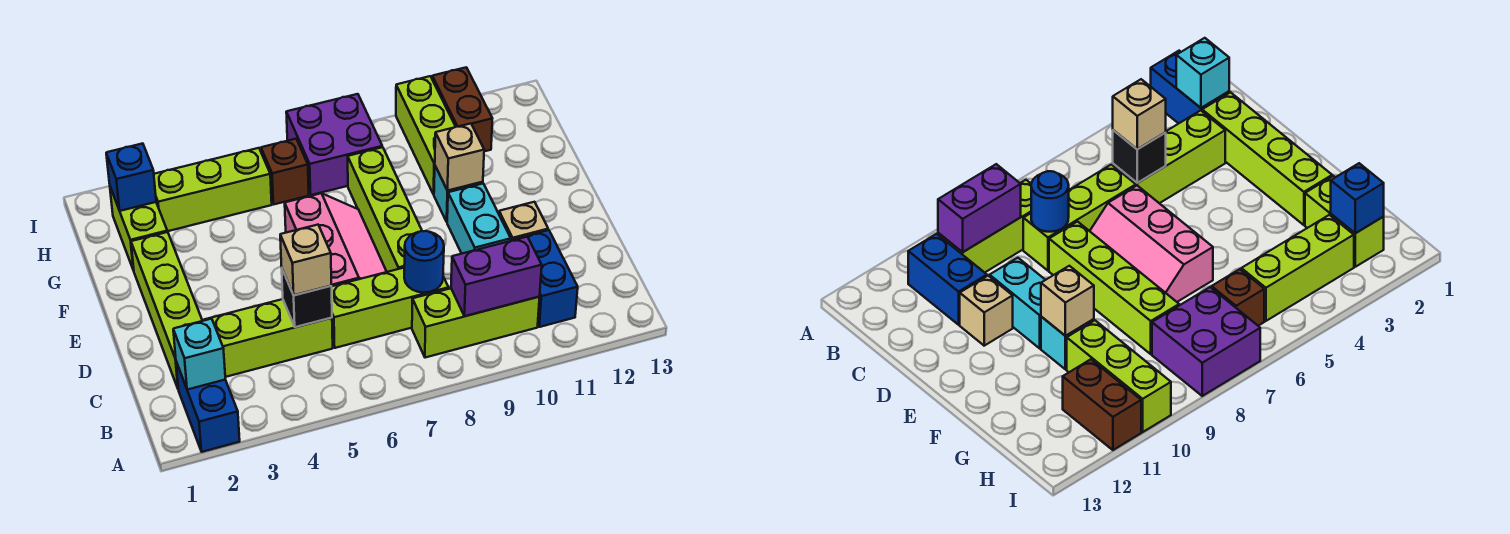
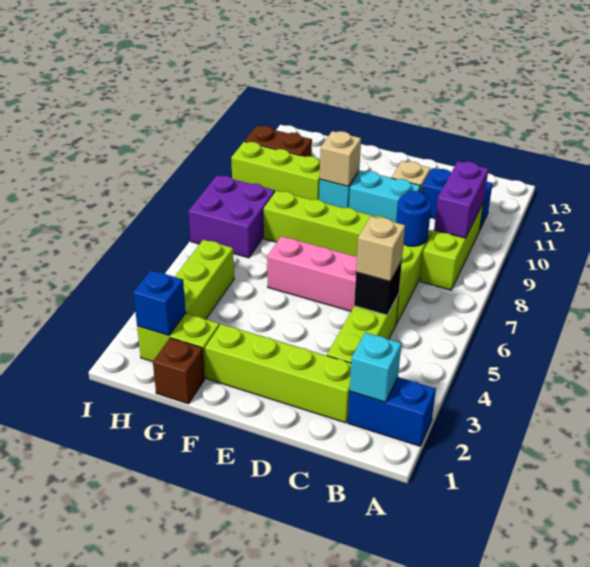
brown brick H6 level 1 -> brown brick G1 level 1

